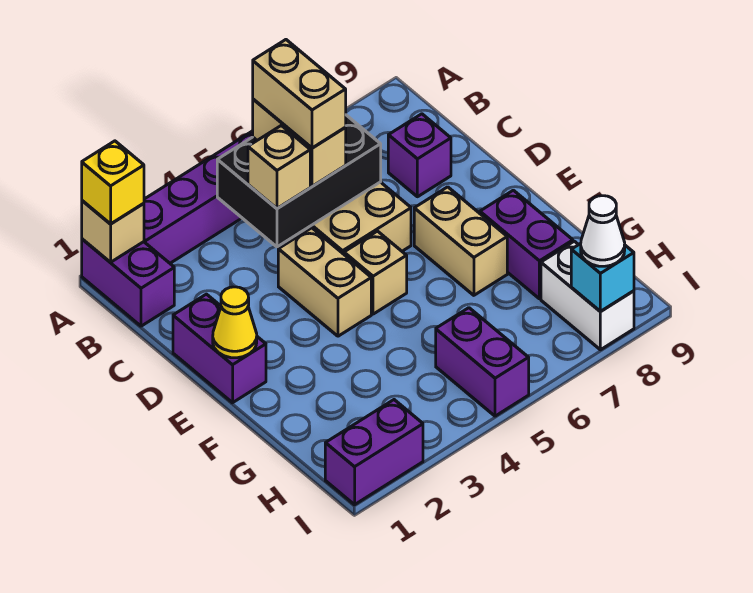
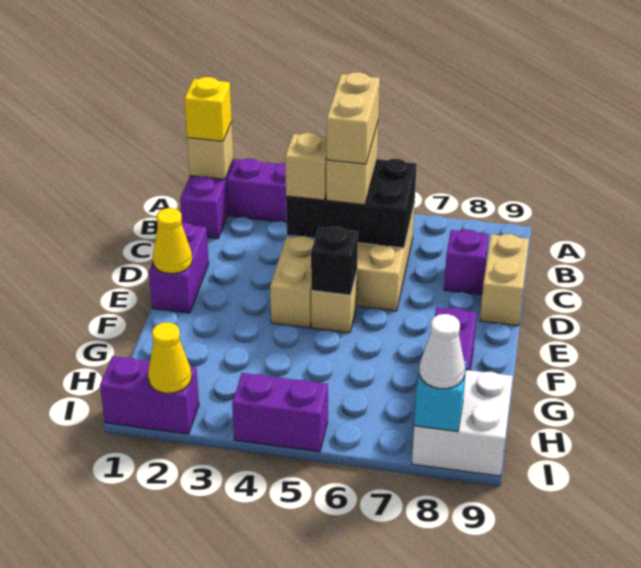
none -> black brick E5 level 2
tan brick E7:F7 level 1 -> tan brick C9:D9 level 1
purple brick H5:I5 level 1 -> purple brick I4:I5 level 1
white brick H8:I8 level 1 -> white brick H8:I9 level 1
none -> yellow cone I2 level 2

